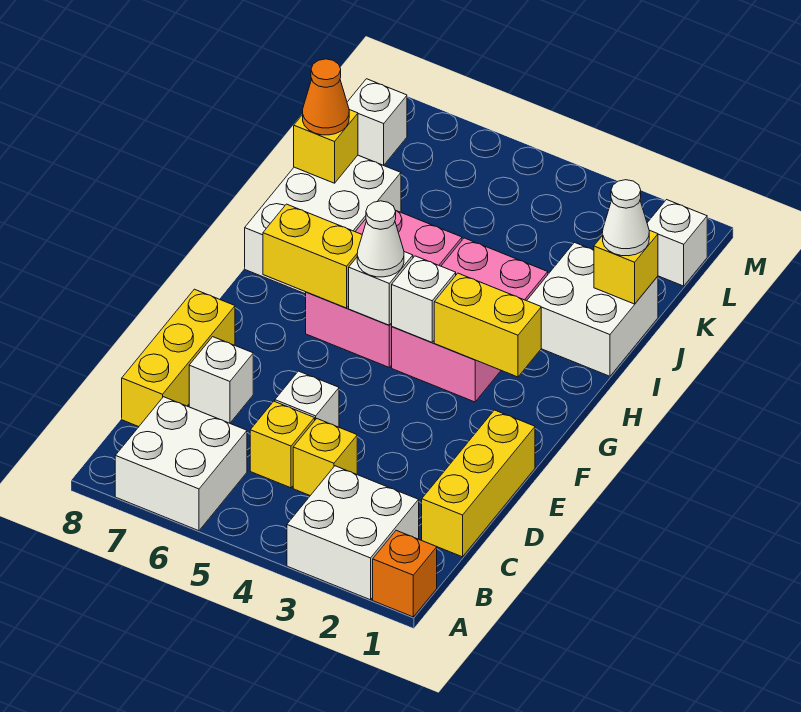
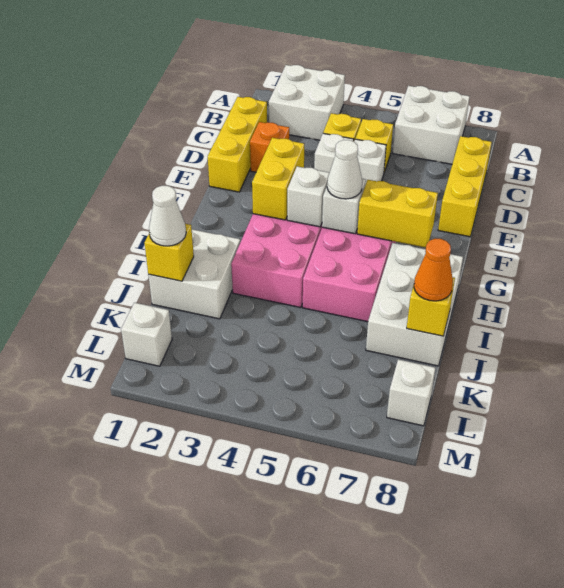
orange brick A1 level 1 -> orange brick D2 level 1
white brick D7 level 1 -> white brick D4 level 1
yellow brick G2:G3 level 2 -> yellow brick F3:G3 level 2

